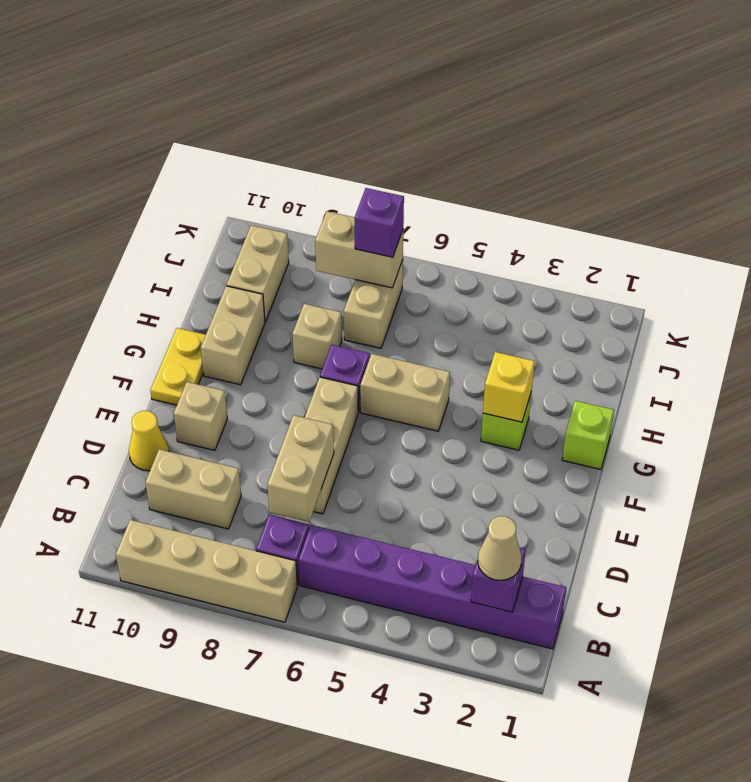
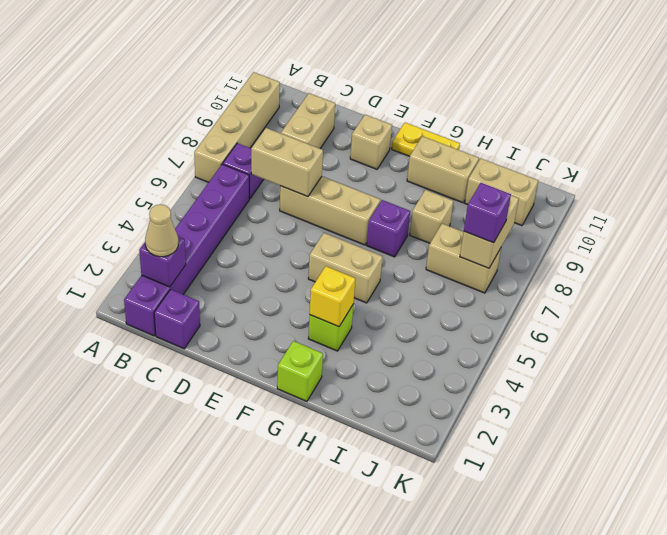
none -> purple brick C1 level 1
yellow cone D11 level 1 -> none
tan brick G5:G6 level 1 -> tan brick F5:G5 level 1

